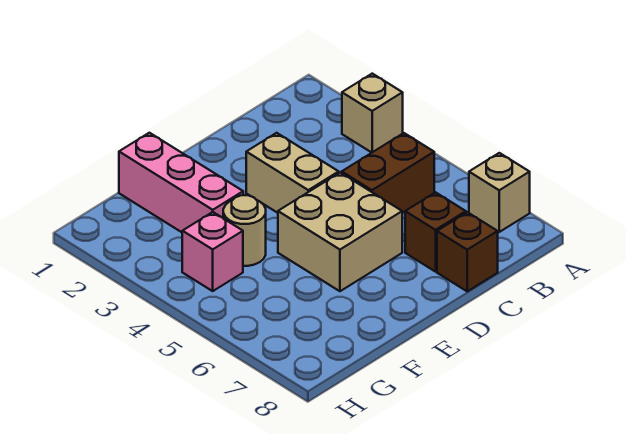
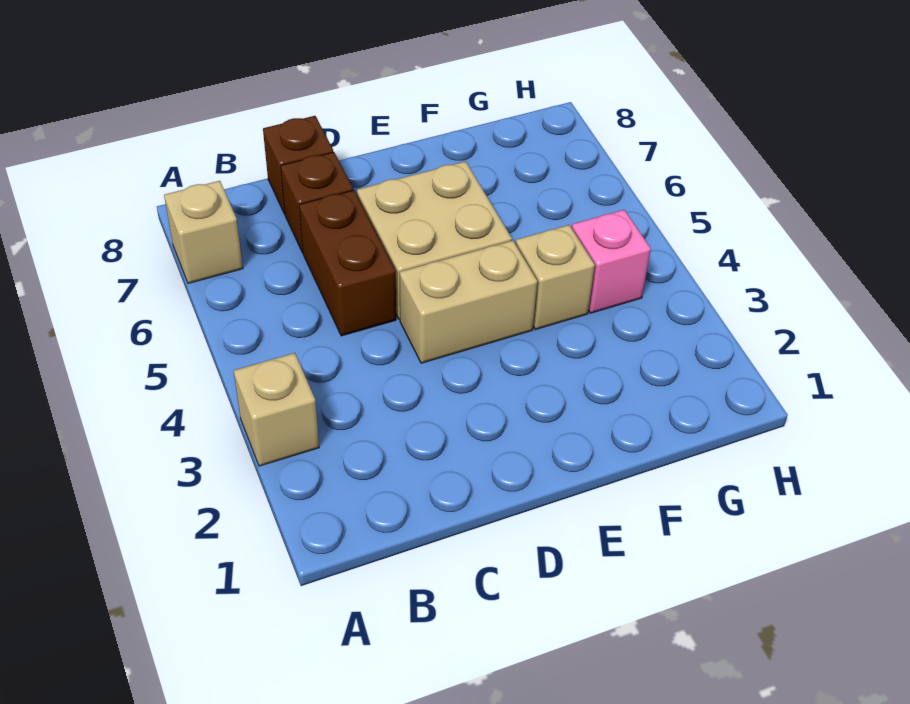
brown brick B5:C5 level 1 -> brown brick C5:C6 level 1
tan brick D3:D4 level 1 -> tan brick D4:E4 level 1
pink brick F1:F3 level 1 -> none
tan round brick F4 level 1 -> tan brick F4 level 1

